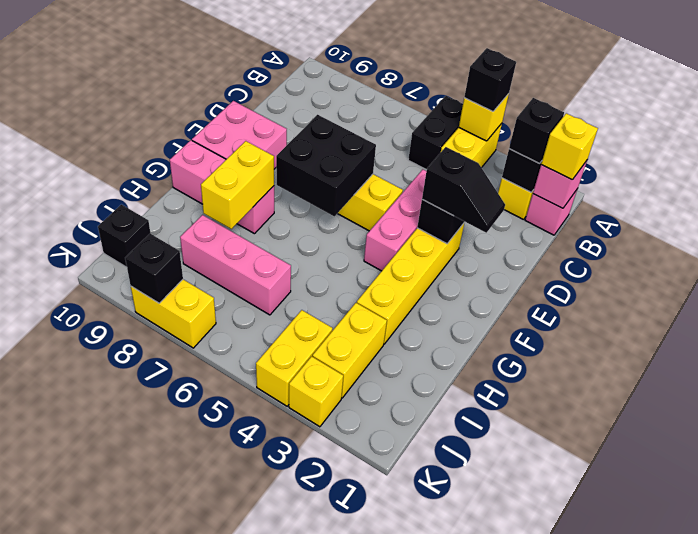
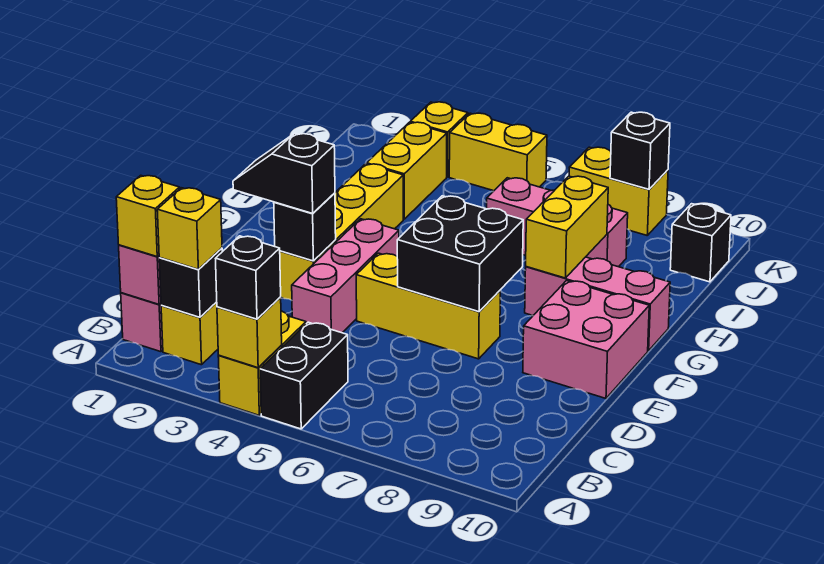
black brick B2 level 3 -> yellow brick B2 level 3
yellow brick J4:K4 level 1 -> yellow brick K4:K5 level 1

